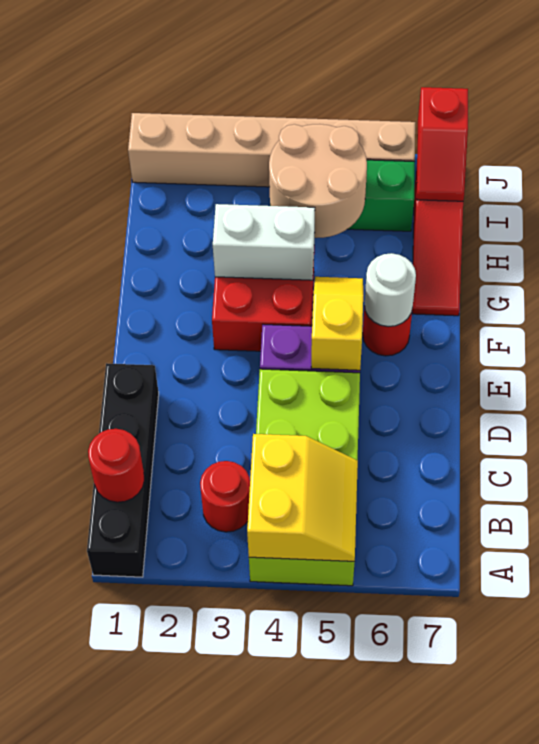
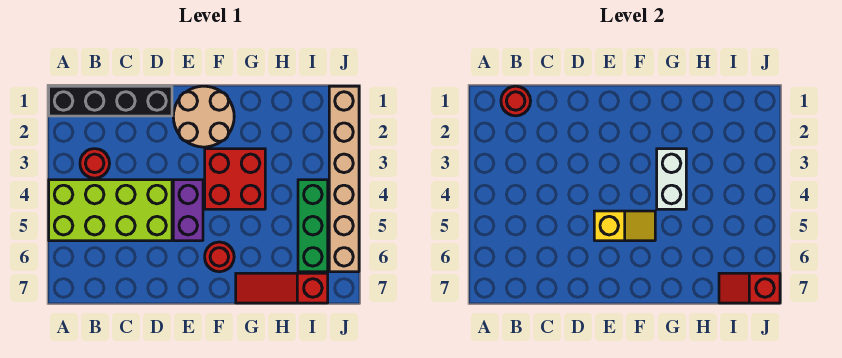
yellow slope A4:B5 level 2 top 4 -> none
white round brick F6 level 2 -> none
tan round brick H4:I5 level 2 -> tan round brick E1:F2 level 1

